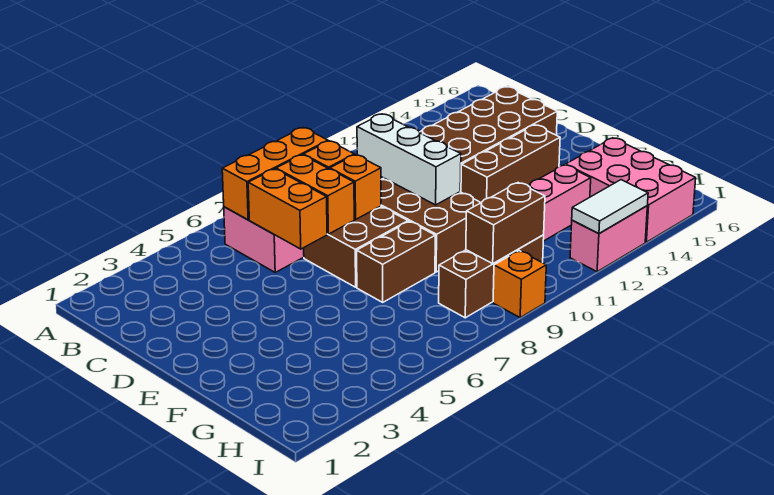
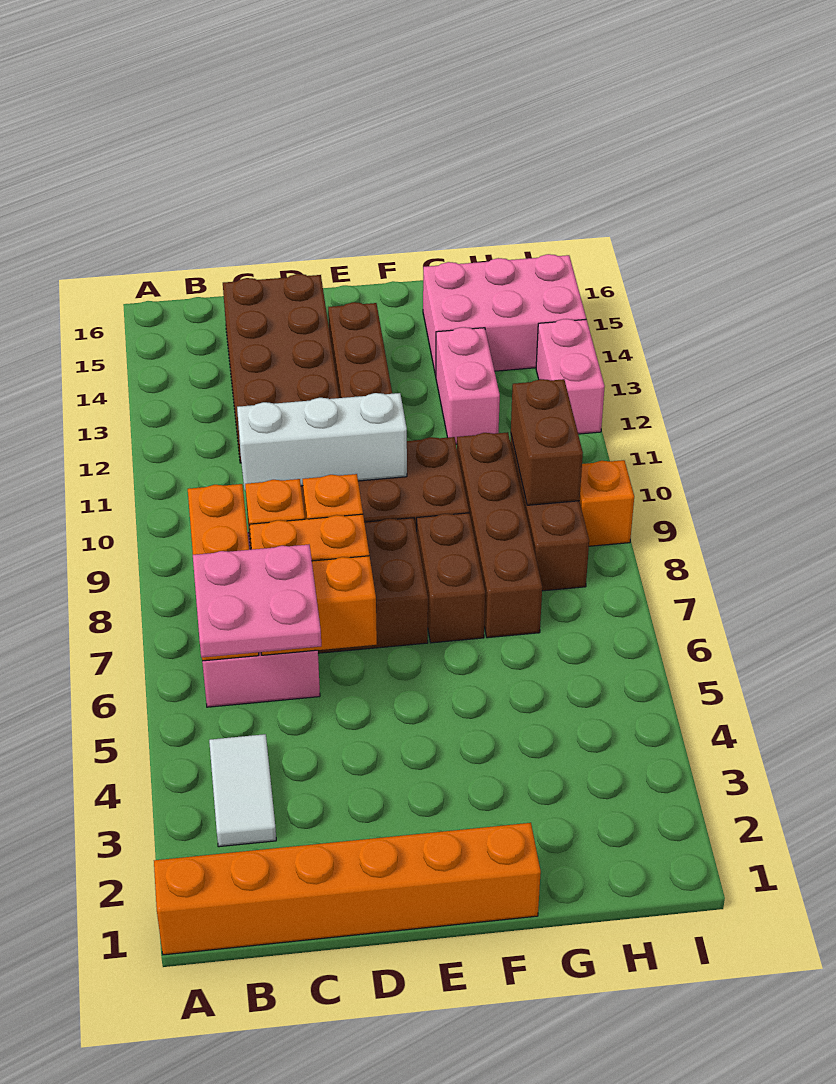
none -> orange brick A1:F1 level 1
none -> pink plate B5:C6 level 3
none -> brown brick G7:G10 level 1
white tile I12:I13 level 2 -> white tile B3:B4 level 1

